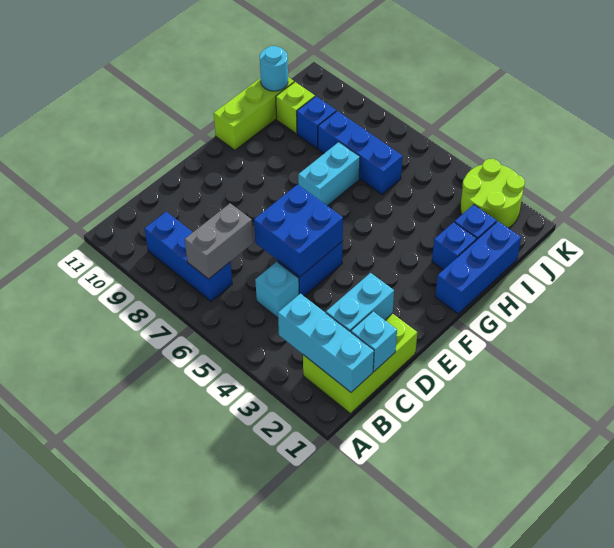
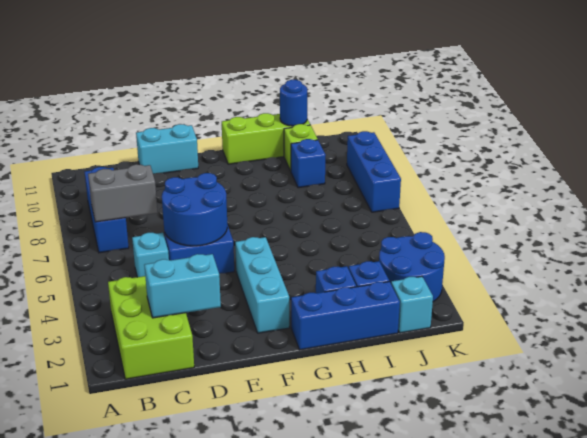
lime brick B1:D2 level 1 -> lime brick B1:C3 level 1
cyan brick B1:B3 level 2 -> cyan brick F2:F4 level 1
cyan brick C1 level 2 -> cyan brick J1 level 1
blue brick D5:E6 level 2 -> blue round brick D5:E6 level 2
cyan brick G7:H7 level 1 -> cyan brick D11:E11 level 1
blue brick I6:I8 level 1 -> blue brick K7:K9 level 1
cyan round brick I11 level 2 -> blue round brick I11 level 2
lime round brick J2:K3 level 1 -> blue round brick J2:K3 level 1

